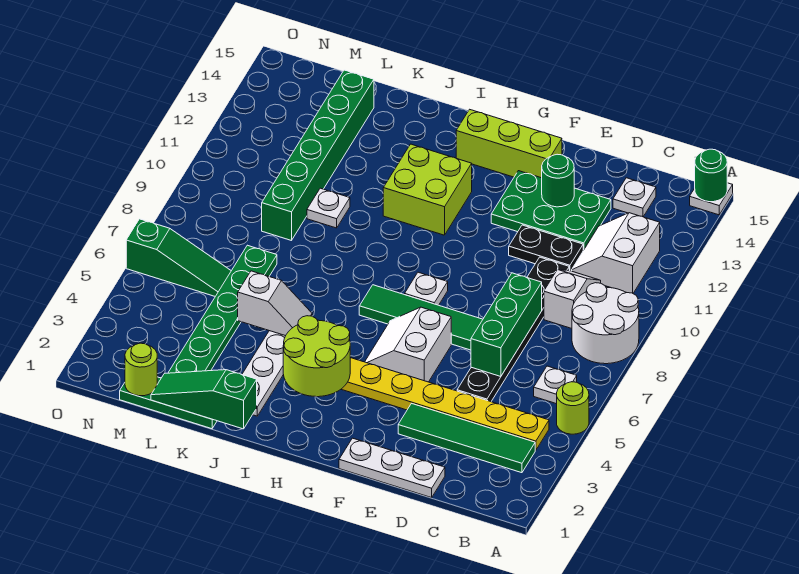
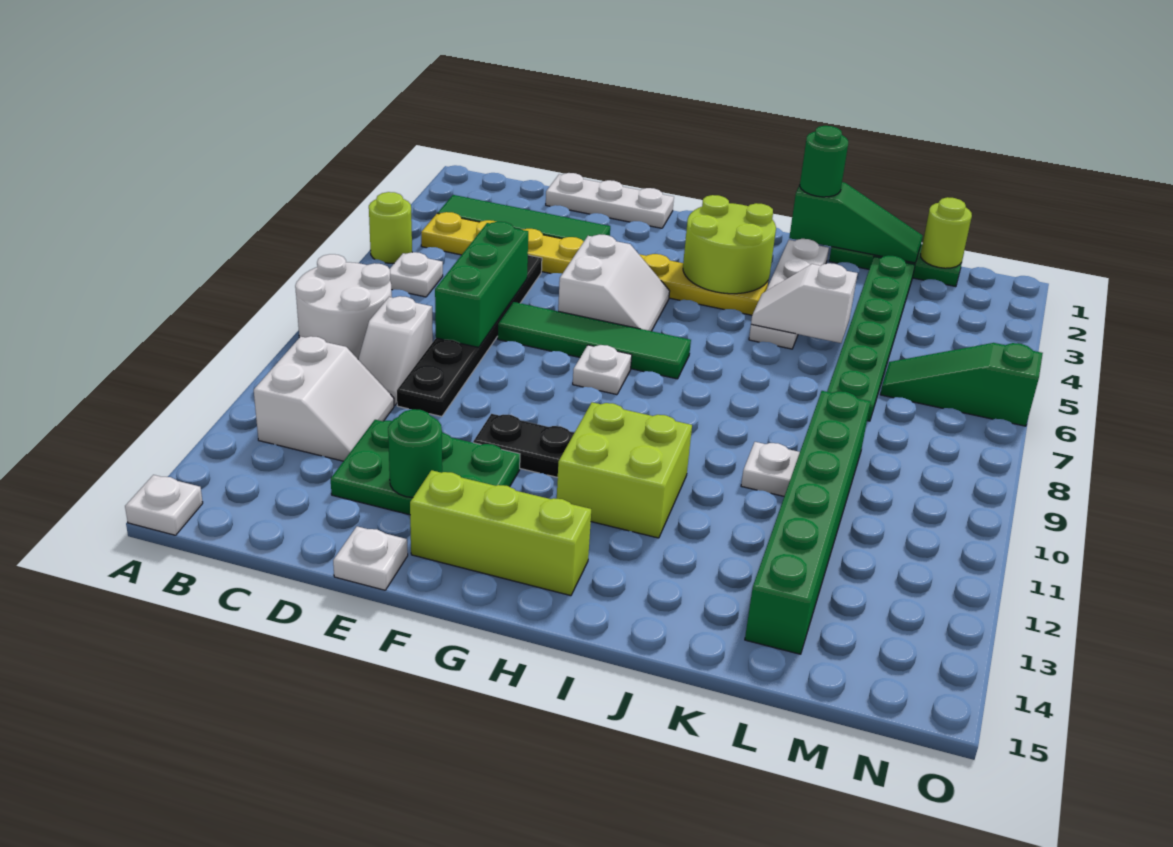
green round brick A15 level 2 -> green round brick J1 level 3
white plate C14 level 1 -> white plate E15 level 1
black plate D11:E11 level 1 -> black plate F11:G11 level 1

